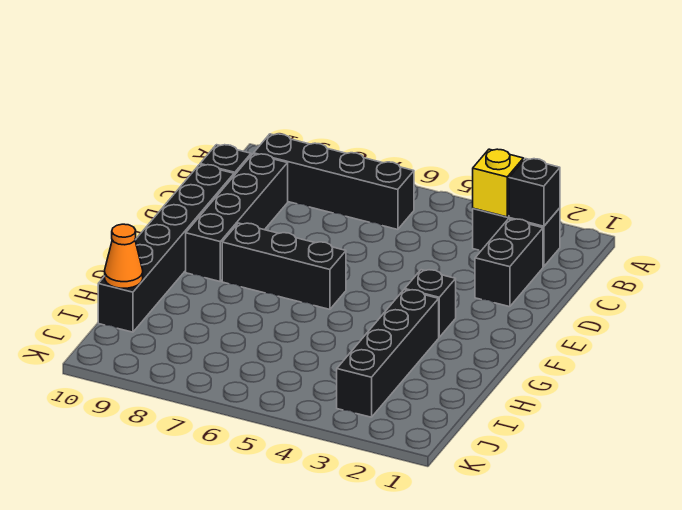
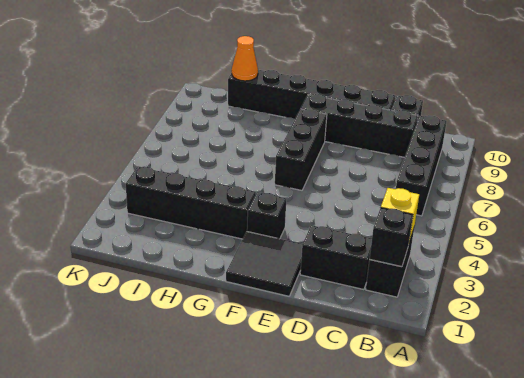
none -> black tile E1:F2 level 1

